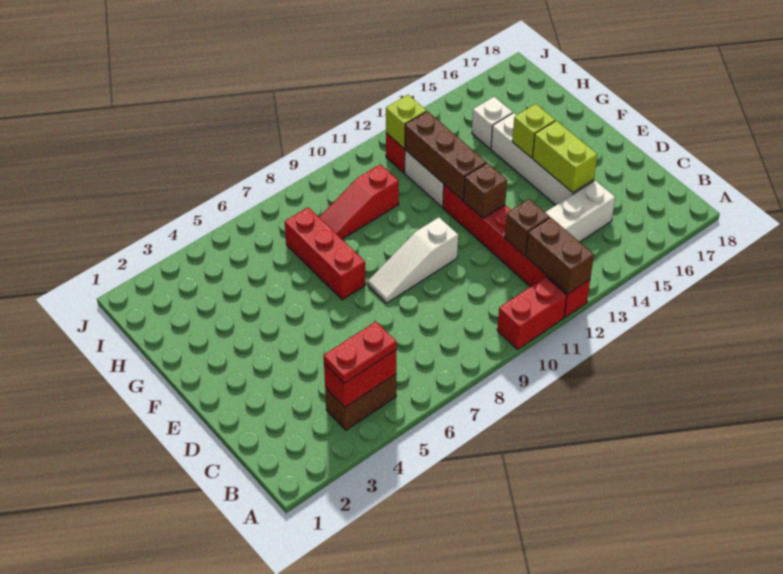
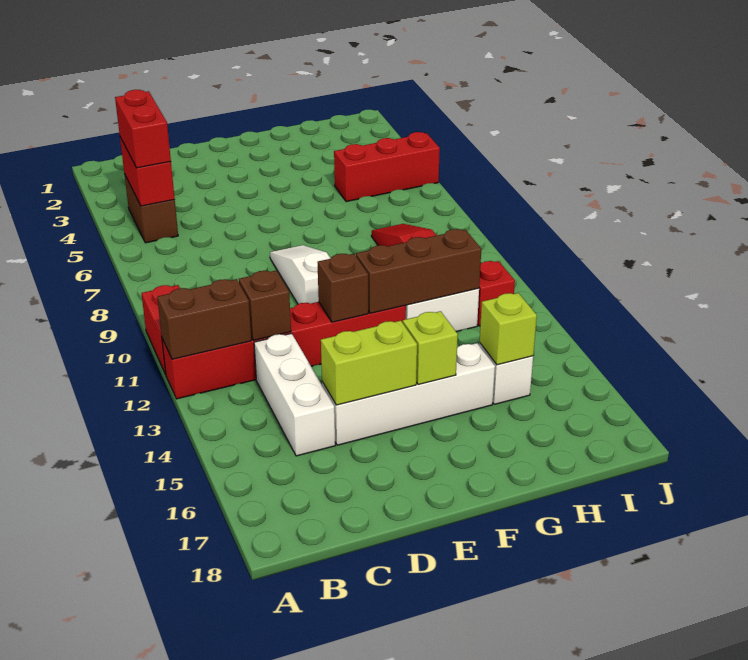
red plate B4:B5 level 3 -> red brick B4:B5 level 3
red brick F7:H7 level 1 -> red brick H5:J5 level 1
lime brick I12 level 2 -> lime brick H15 level 2

